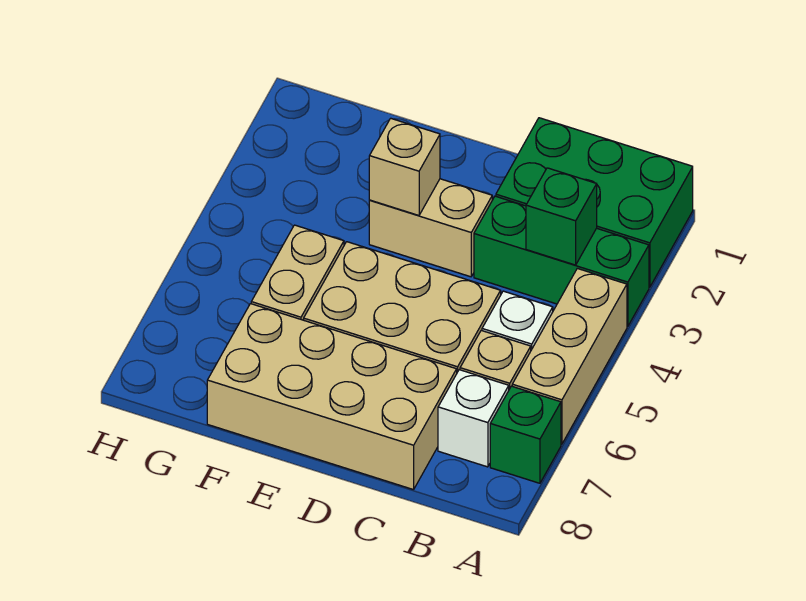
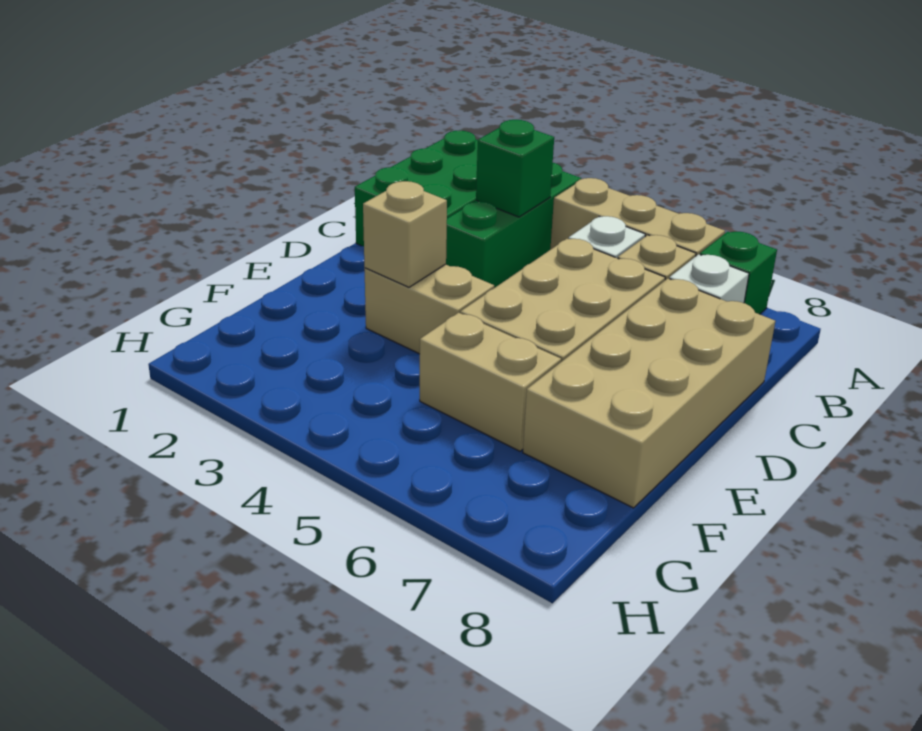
tan brick D3:E3 level 1 -> tan brick E3:E4 level 1

